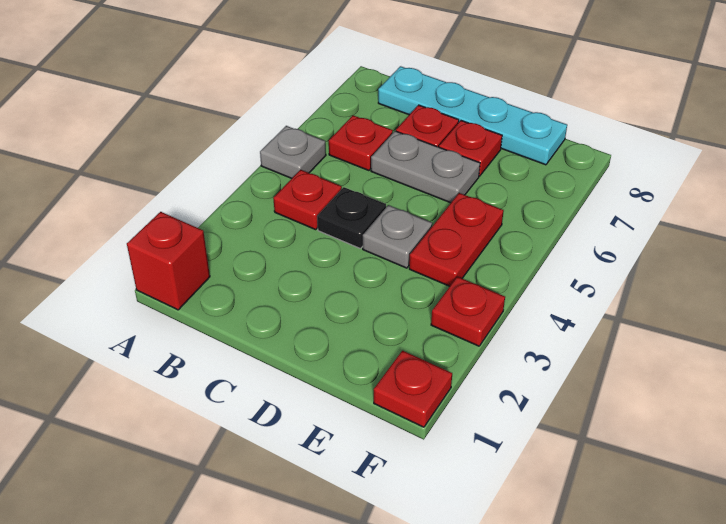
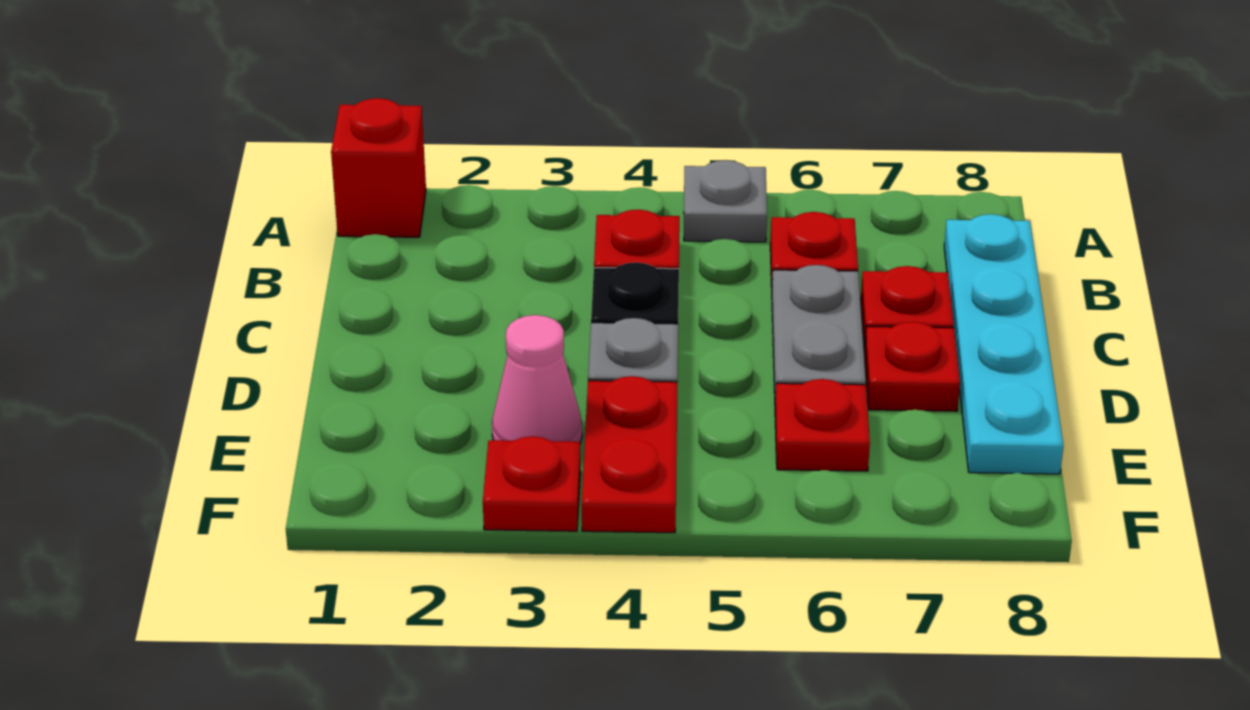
none -> pink cone E3 level 1
red plate E4:E5 level 1 -> red plate E4:F4 level 1
red plate F1 level 1 -> red plate E6 level 1

